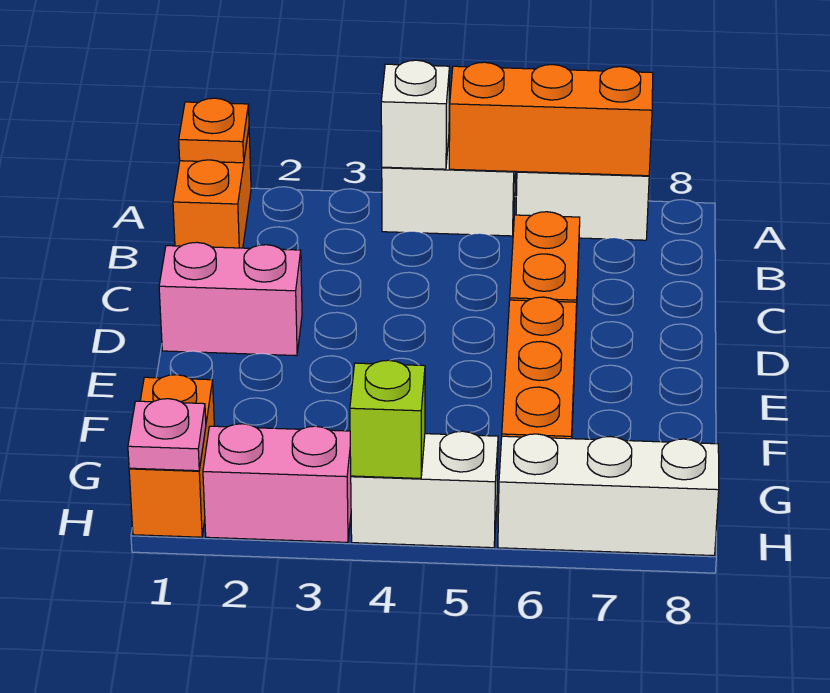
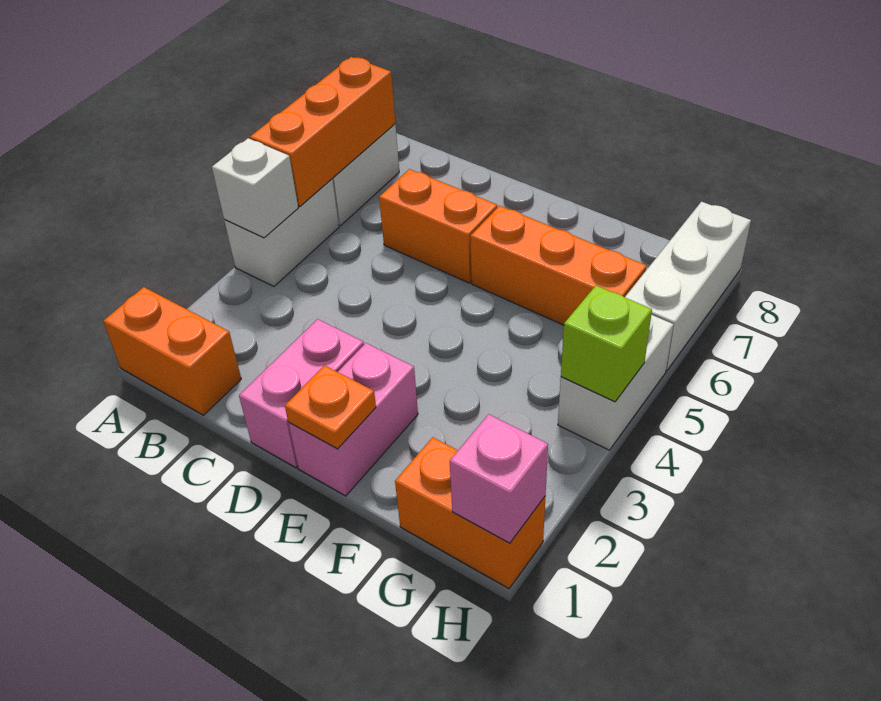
orange plate A1 level 2 -> orange plate E1 level 2
pink plate H1 level 2 -> pink brick H1 level 2
pink brick H2:H3 level 1 -> pink brick E1:E2 level 1

